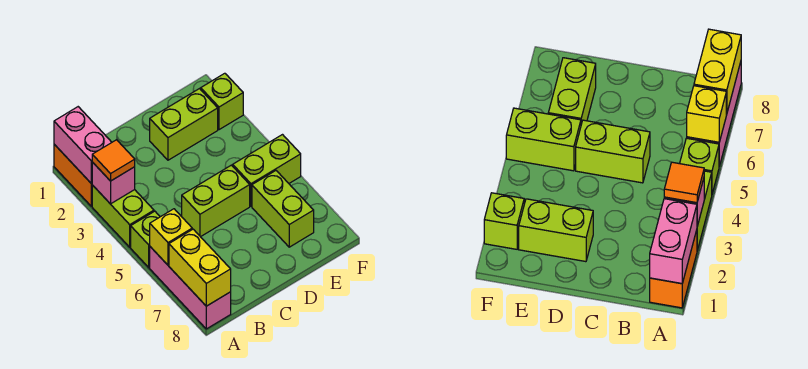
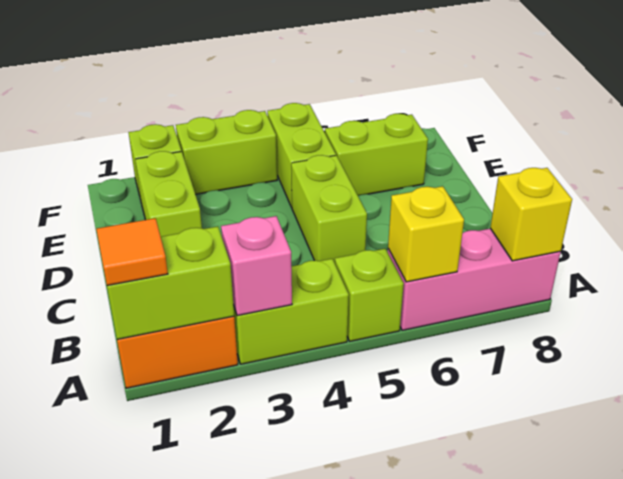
pink brick A1:A2 level 2 -> lime brick A1:A2 level 2
orange tile A3 level 3 -> orange tile A1 level 3
yellow brick A7:A8 level 2 -> yellow brick A8 level 2
none -> lime brick F3:F4 level 1

